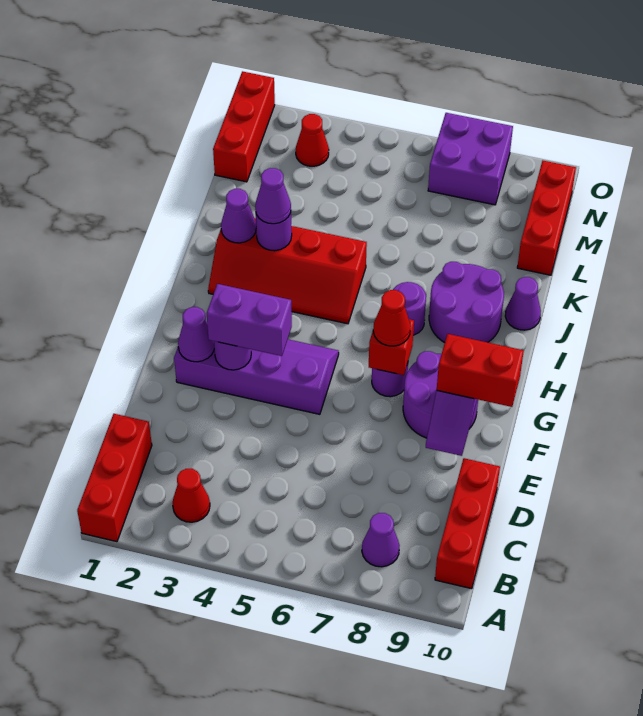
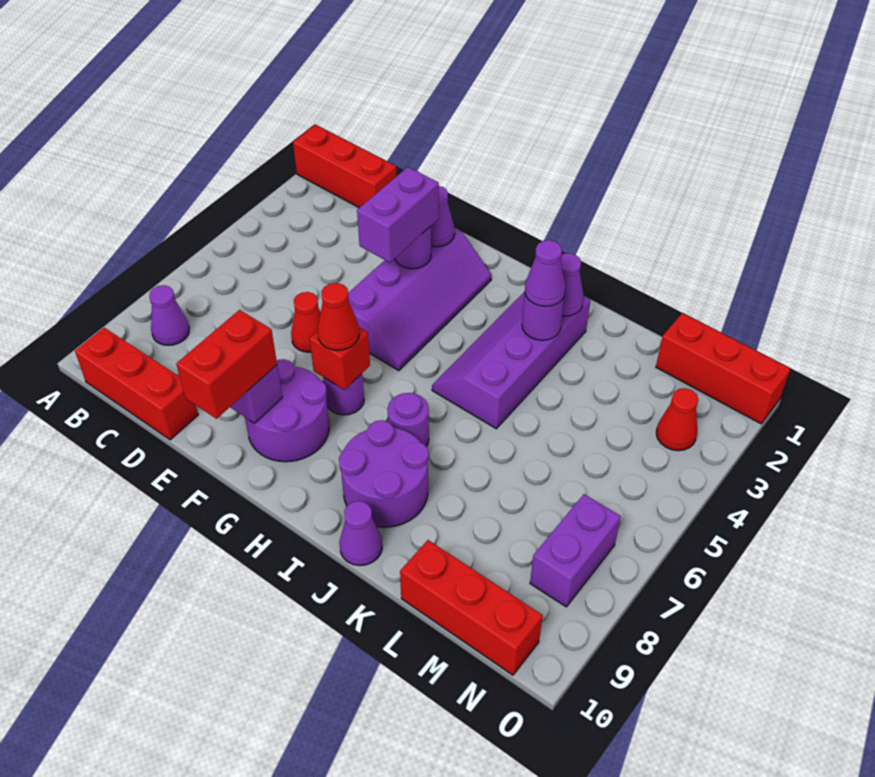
red cone B3 level 1 -> red cone E6 level 1
red slope I2:J5 level 1 top J -> purple slope I2:J5 level 1 top J
purple brick N7:O8 level 1 -> purple brick N7:N8 level 1

